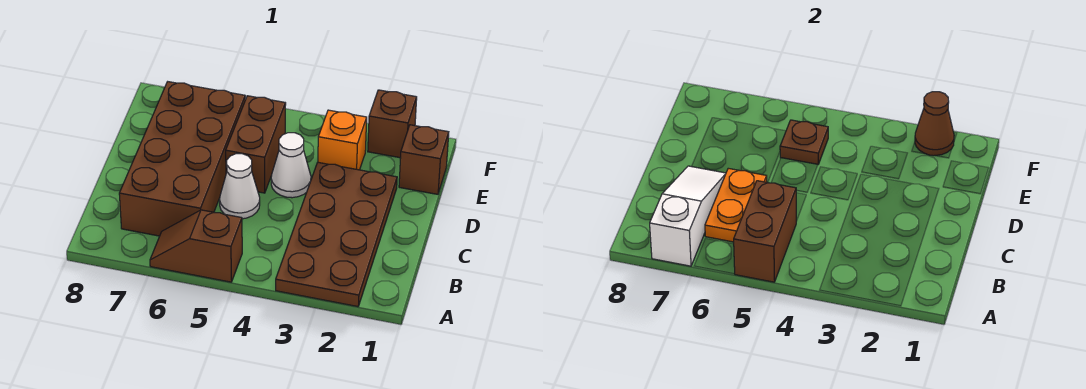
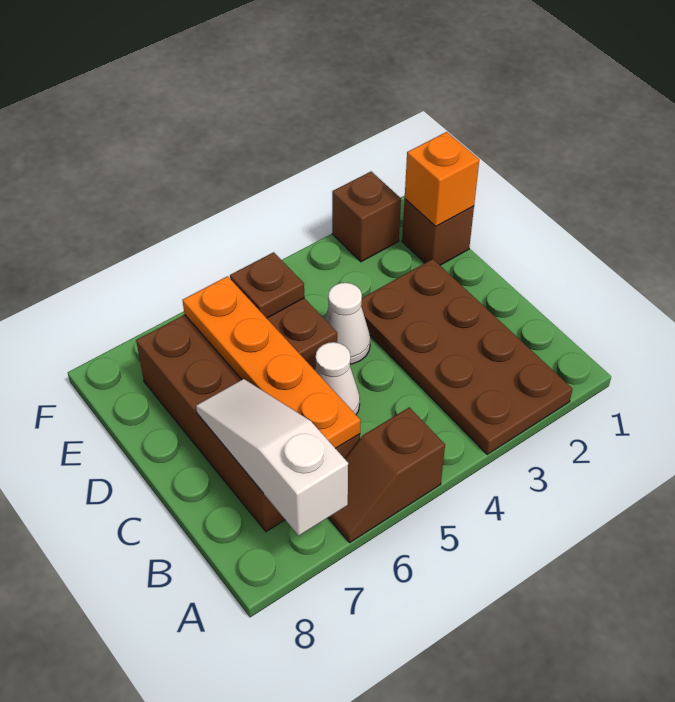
brown brick A5:B5 level 2 -> none
orange plate B6:C6 level 2 -> orange plate B6:E6 level 2
orange brick E3 level 1 -> orange brick E1 level 2
brown cone F2 level 2 -> none

